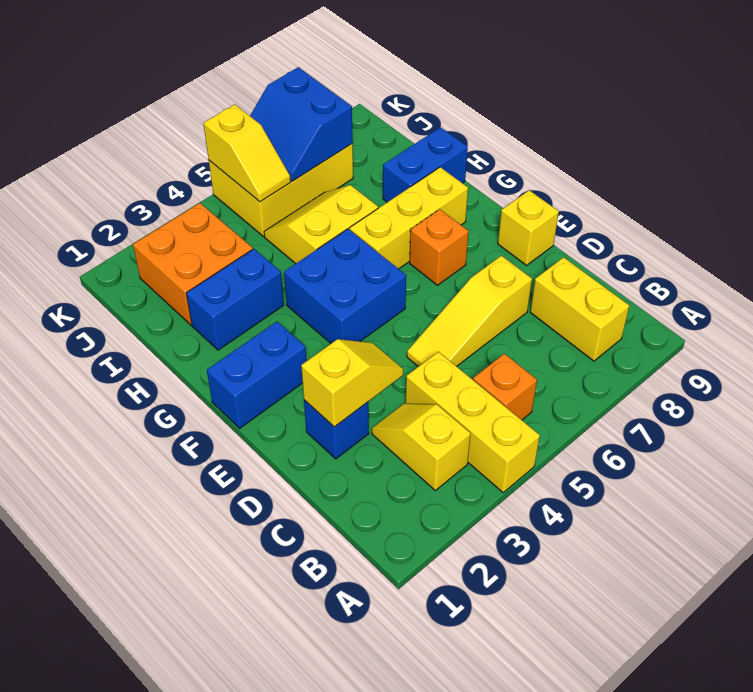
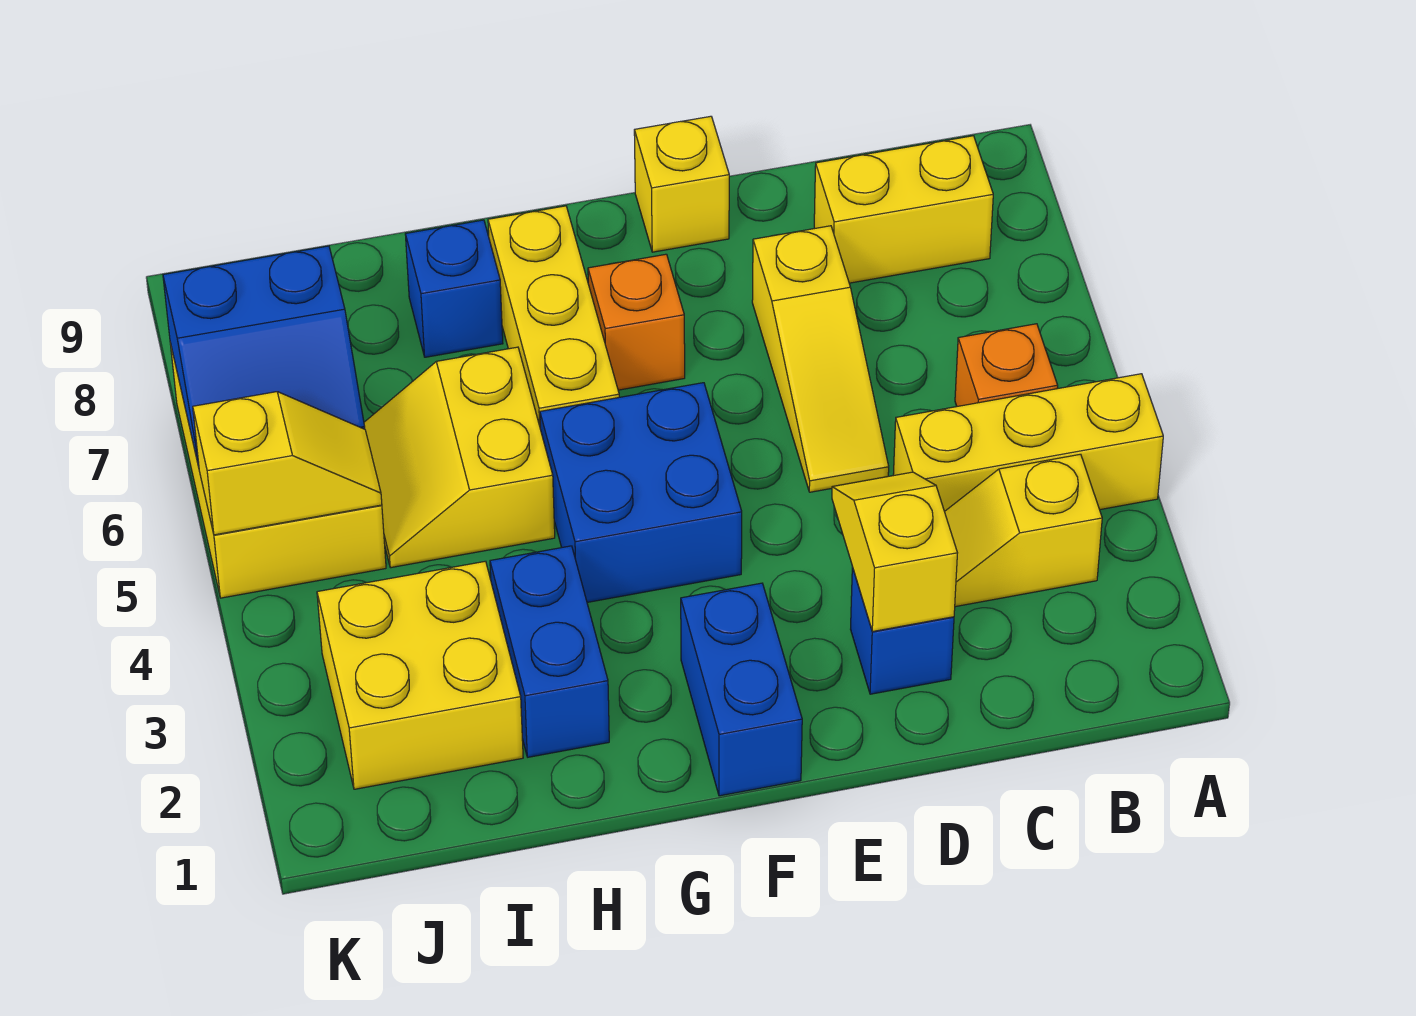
blue brick H8:H9 level 1 -> blue brick H8 level 1
orange brick I2:J3 level 1 -> yellow brick I2:J3 level 1

